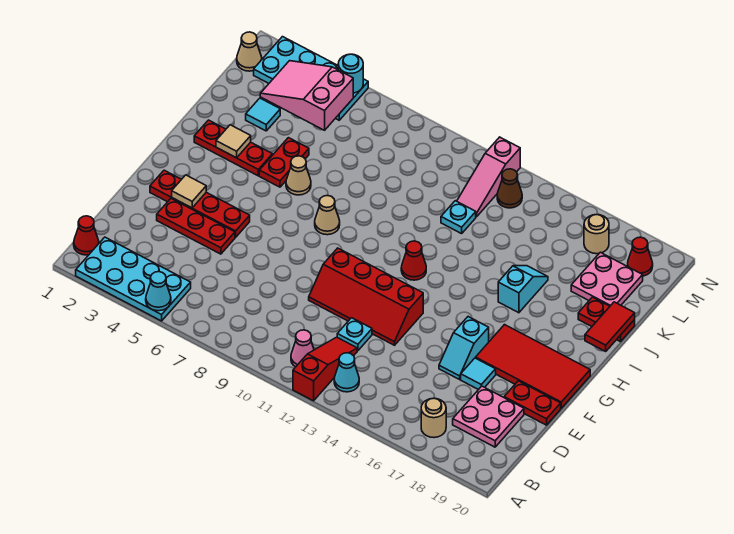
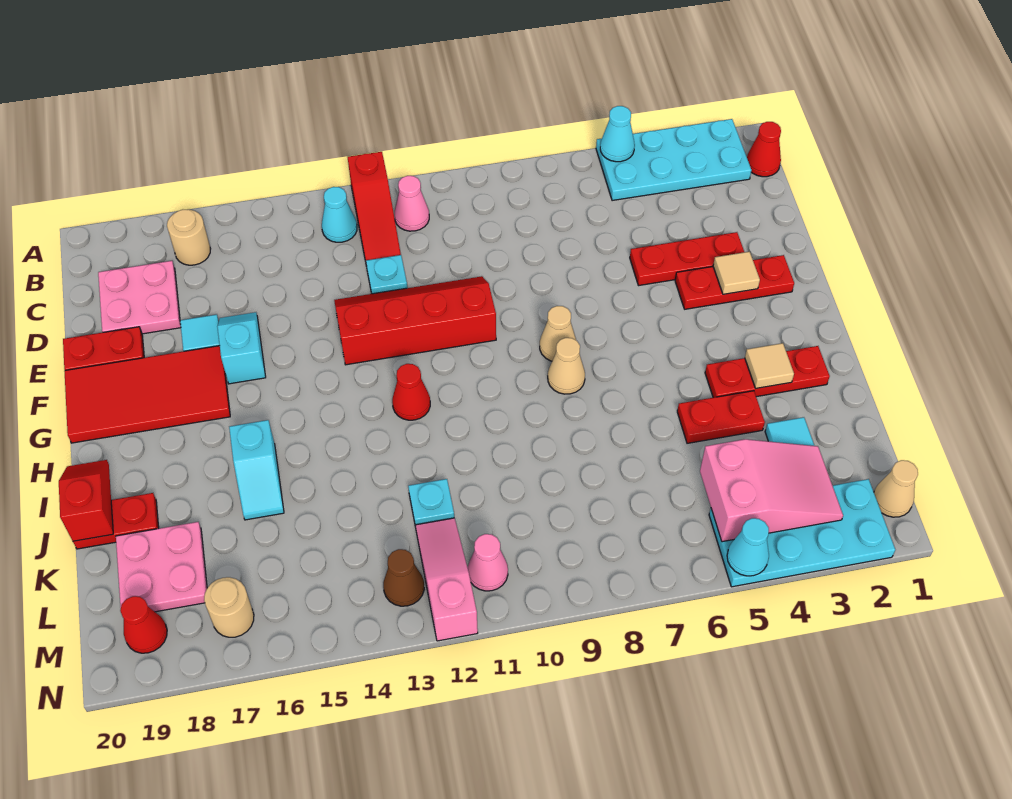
red plate F2:F5 level 1 -> red plate F2:F4 level 1
red plate I5:J5 level 1 -> red plate J4:J5 level 1
tan cone I6 level 1 -> tan cone G8 level 1
red tile I20:J20 level 2 -> red slope I20:J20 level 2 top J
none -> pink cone M11 level 1
cyan round brick N5 level 2 -> cyan cone N5 level 2

